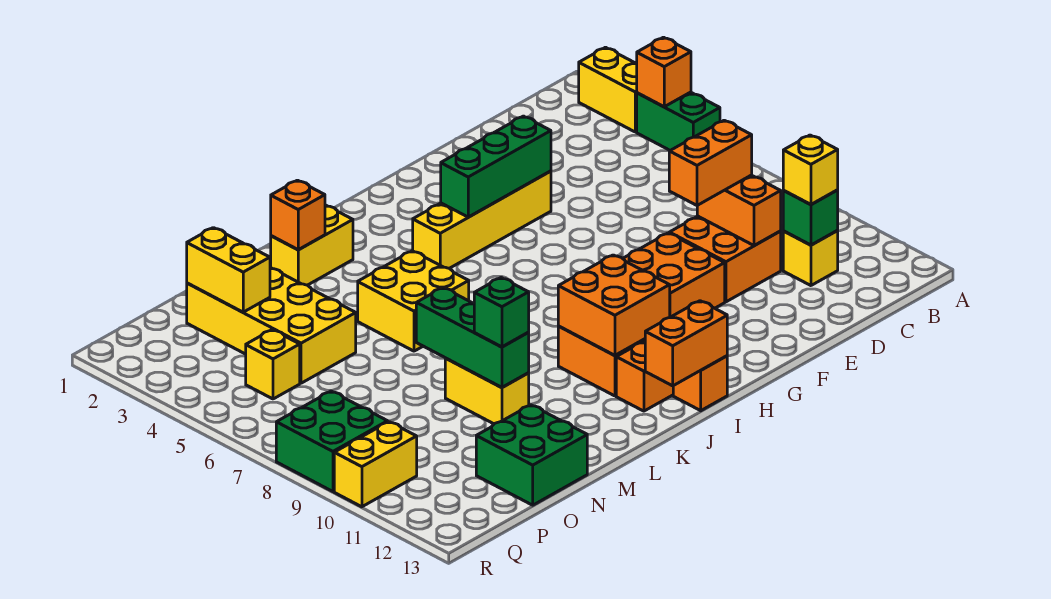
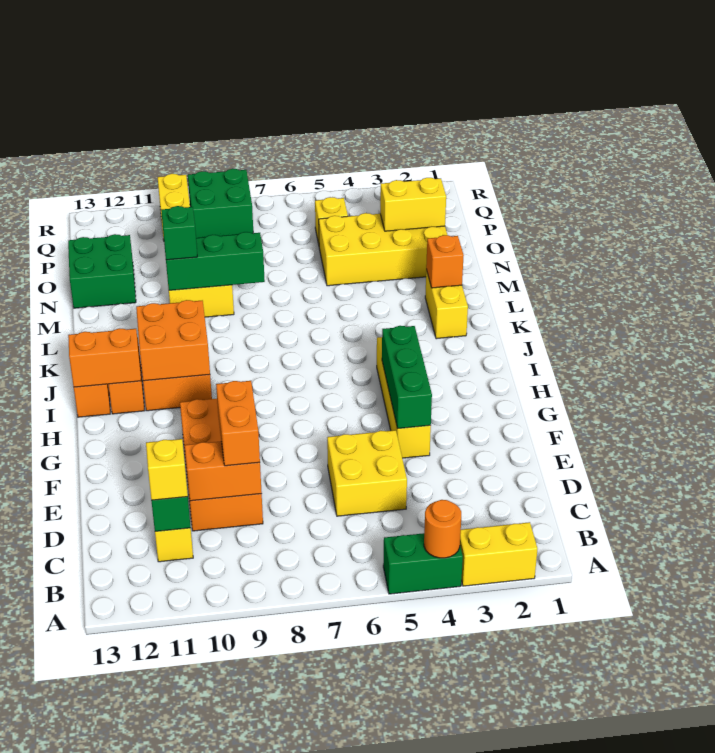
orange brick A4 level 2 -> orange round brick A4 level 2
orange brick I13:J13 level 2 -> orange brick I12:I13 level 2
yellow brick K5:L6 level 1 -> yellow brick D5:E6 level 1

